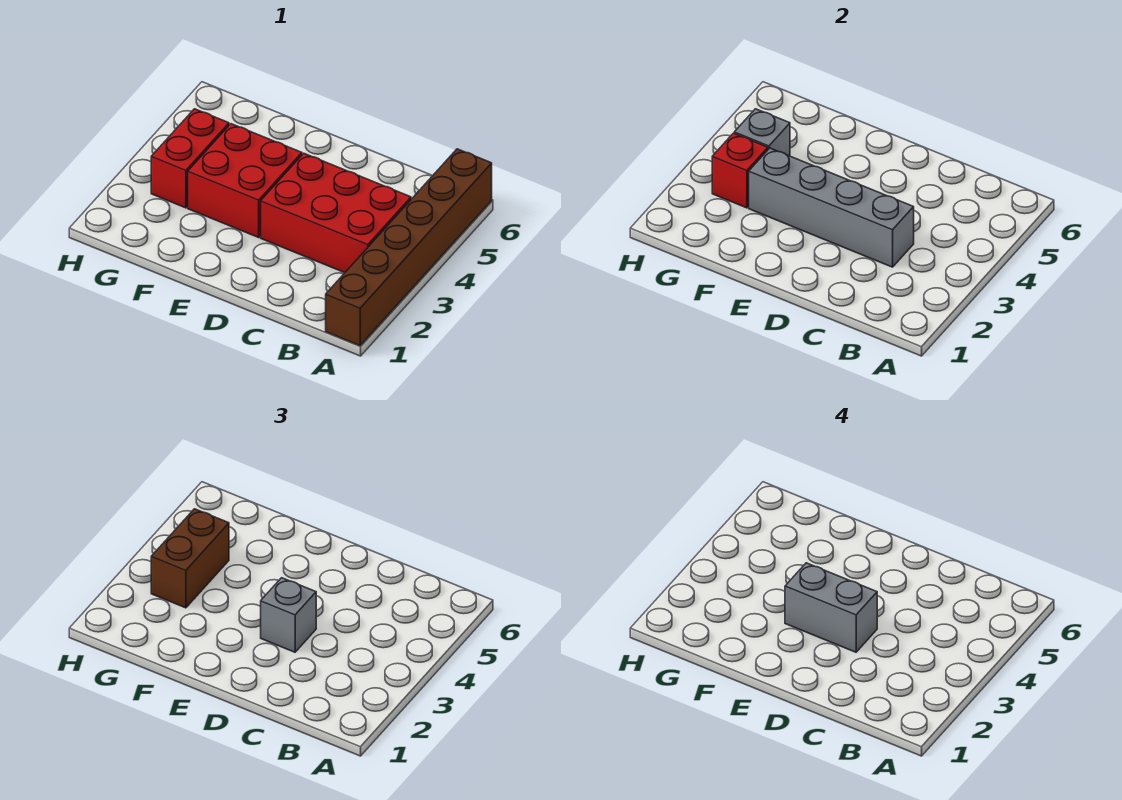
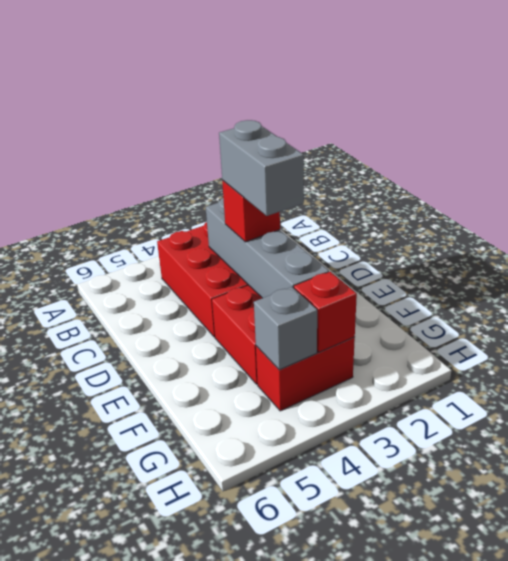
brown brick A1:A6 level 1 -> none
grey brick D3 level 3 -> red brick D3 level 3
brown brick G3:G4 level 3 -> none

